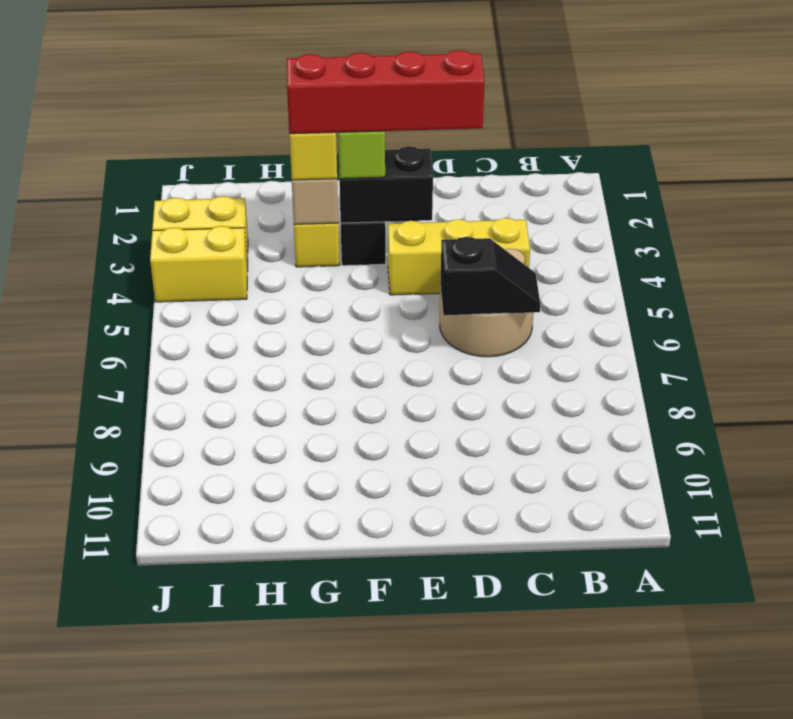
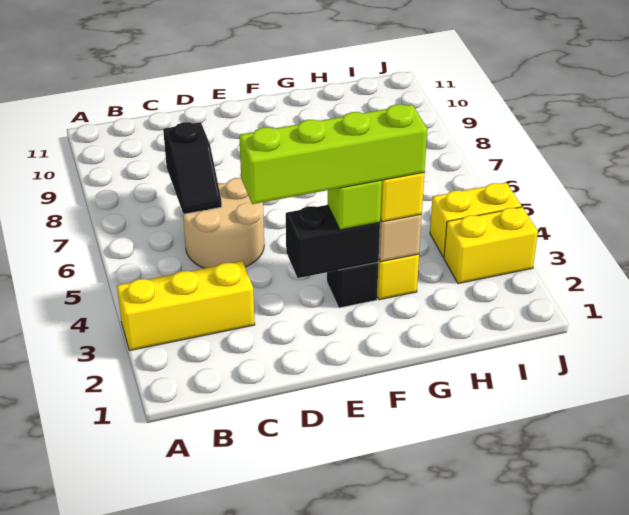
yellow brick C4:E4 level 1 -> yellow brick A3:C3 level 1
black slope C6:D6 level 2 top D -> black slope C6:C7 level 2 top 7
red brick D3:G3 level 4 -> lime brick D3:G3 level 4

